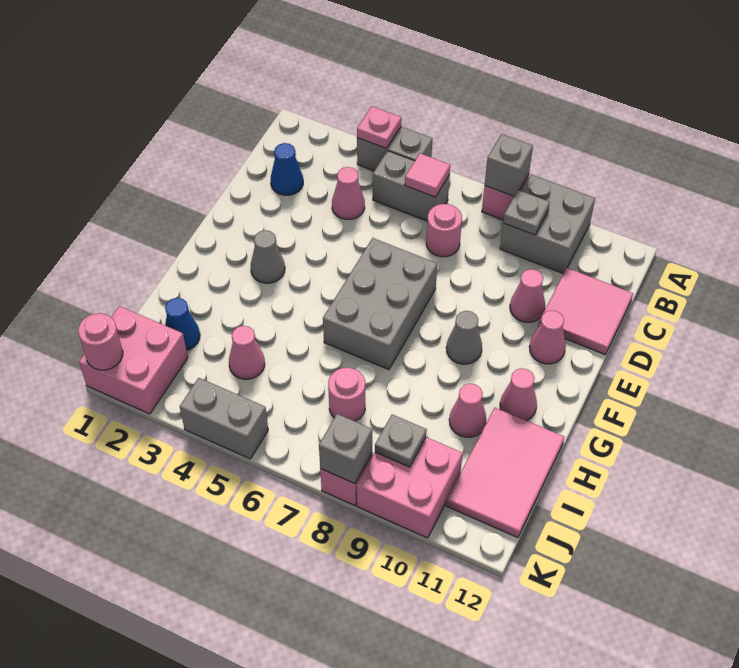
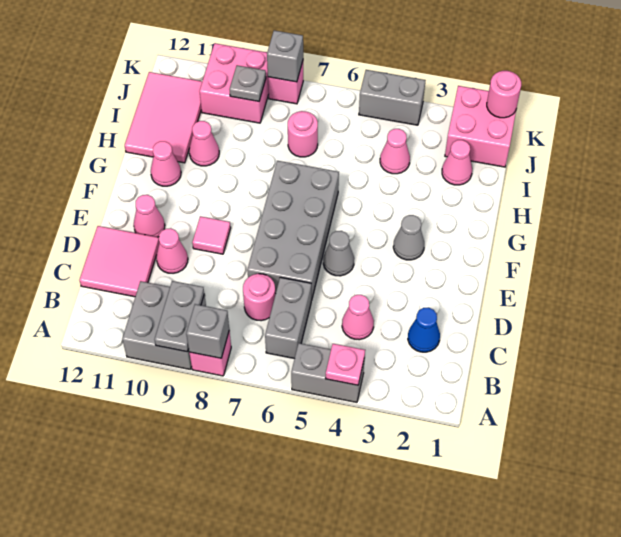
grey brick B5:B6 level 1 -> grey brick B6:C6 level 1
pink tile B6 level 2 -> pink tile E9 level 1
grey plate B9 level 2 -> grey plate A9:B9 level 2
grey brick E6:G7 level 1 -> grey brick D6:G7 level 1
grey cone F9 level 1 -> grey cone E5 level 1
blue cone I2 level 1 -> pink cone I2 level 1

